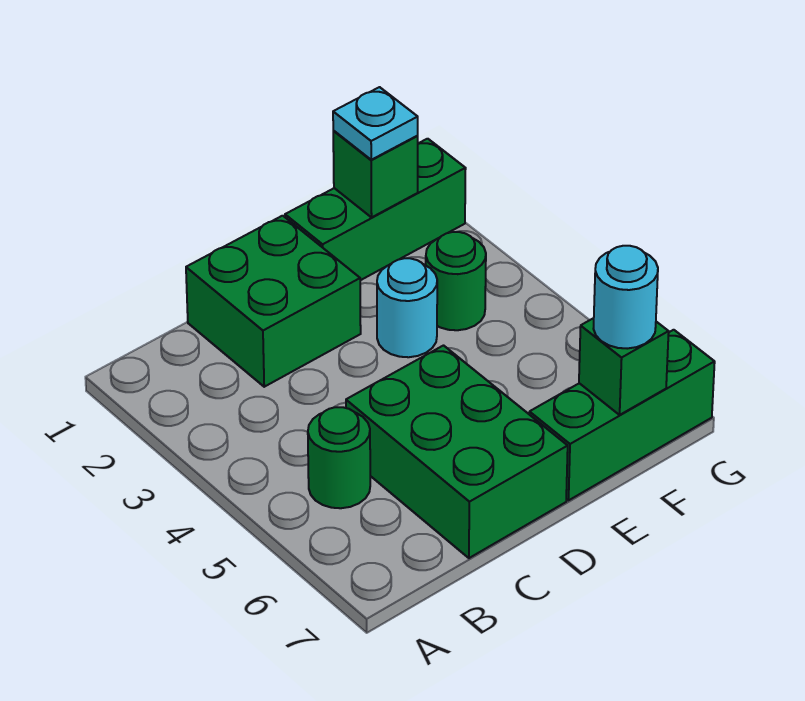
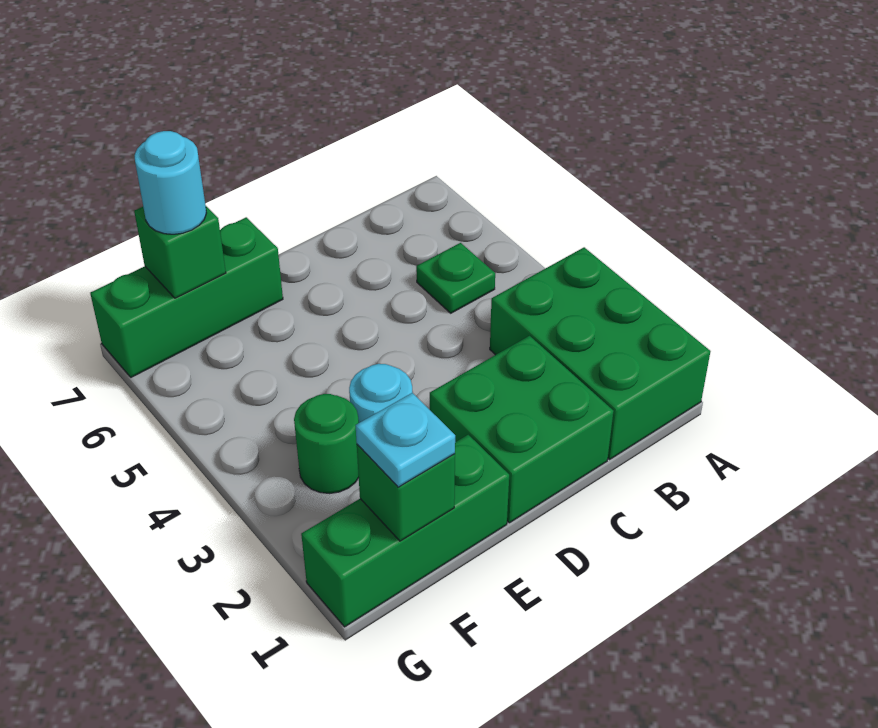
green round brick B5 level 1 -> green plate B5 level 1
green brick C5:D7 level 1 -> green brick A1:B3 level 1

